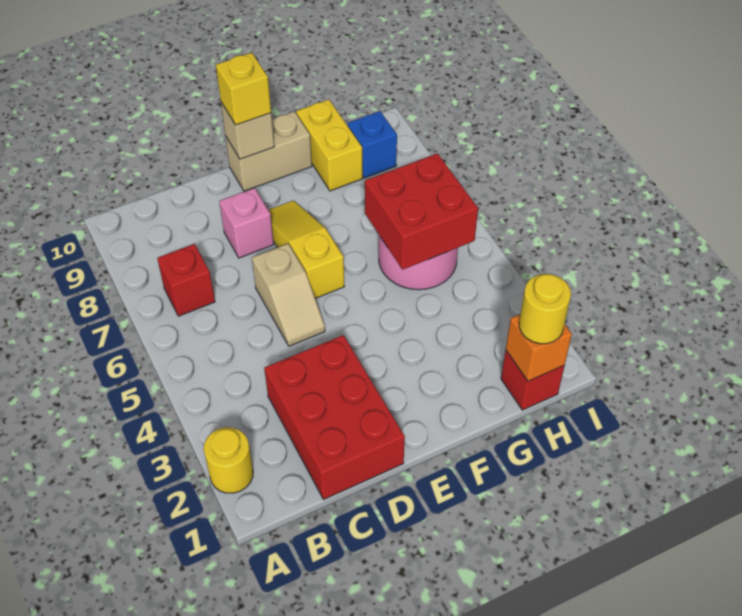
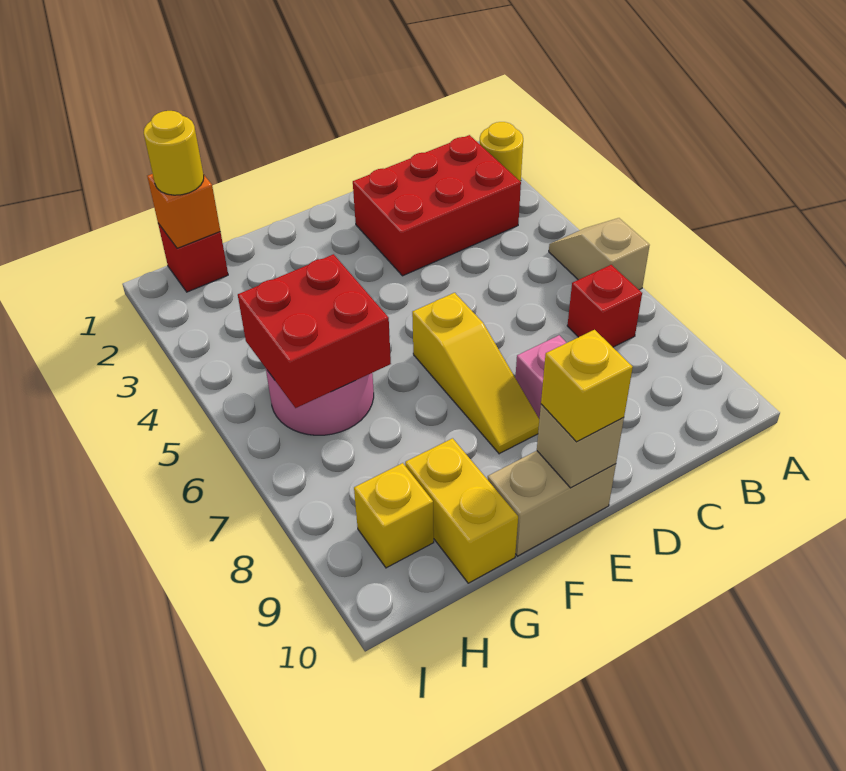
red brick C1:D3 level 1 -> red brick B2:D3 level 1
tan slope D5:D6 level 1 top 6 -> tan slope A5:A6 level 1 top 6
blue brick H9 level 1 -> yellow brick H9 level 1

